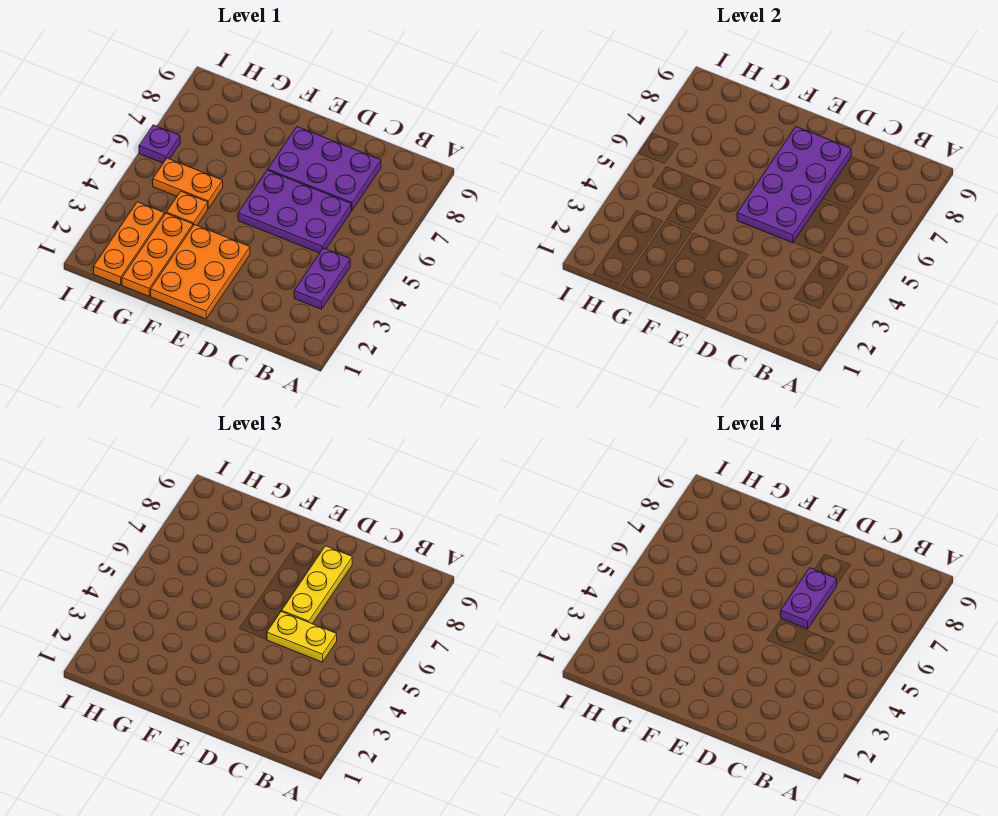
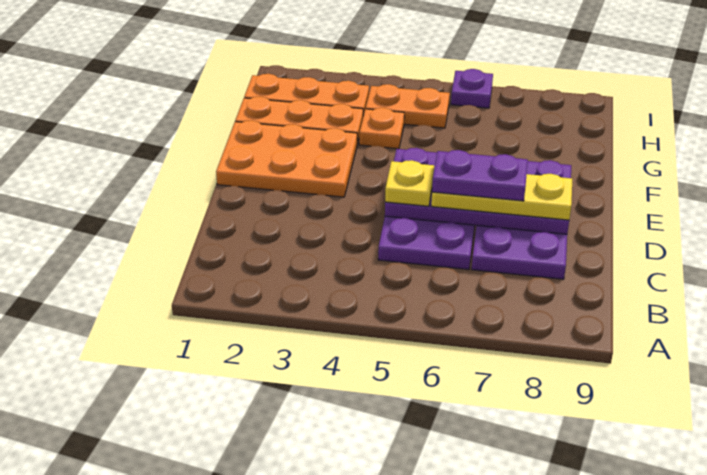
purple plate B3:B4 level 1 -> none
yellow plate C5:D5 level 3 -> yellow plate D5 level 3
orange plate G5:H5 level 1 -> orange plate H4:H5 level 1

